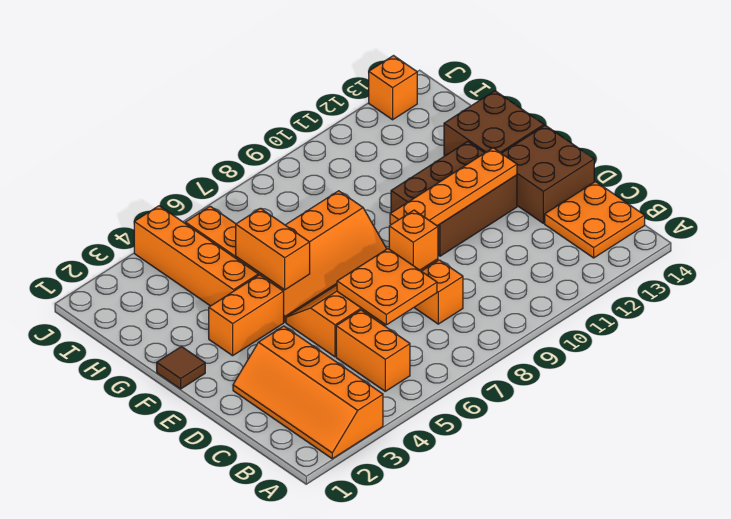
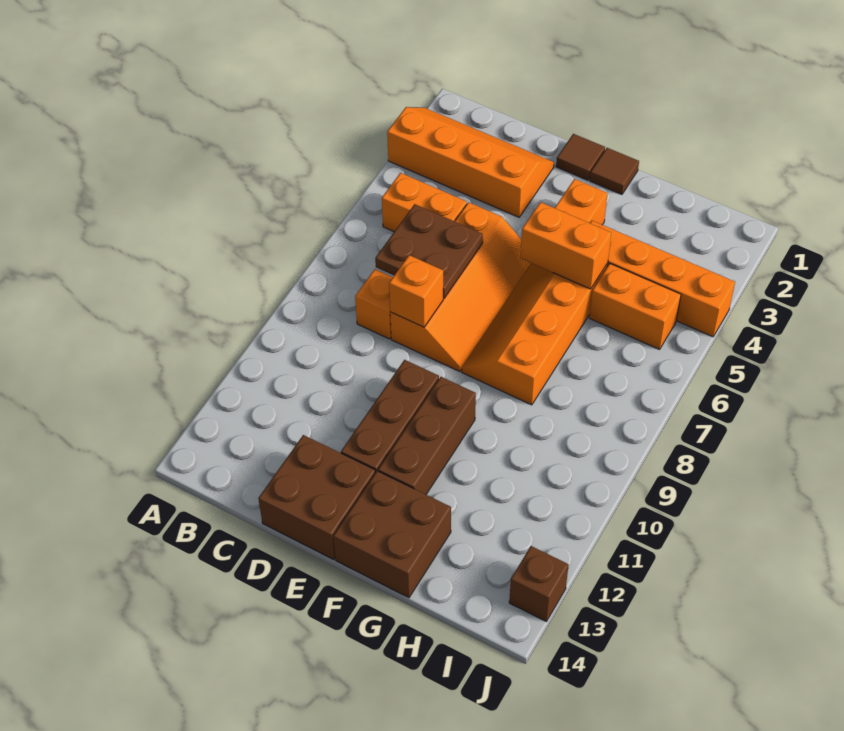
orange plate B13:C14 level 1 -> none
orange plate C6:D7 level 2 -> brown plate C6:D7 level 2
none -> brown tile E1 level 1
orange plate E9:E12 level 2 -> none
orange brick J13 level 1 -> brown brick J13 level 1

